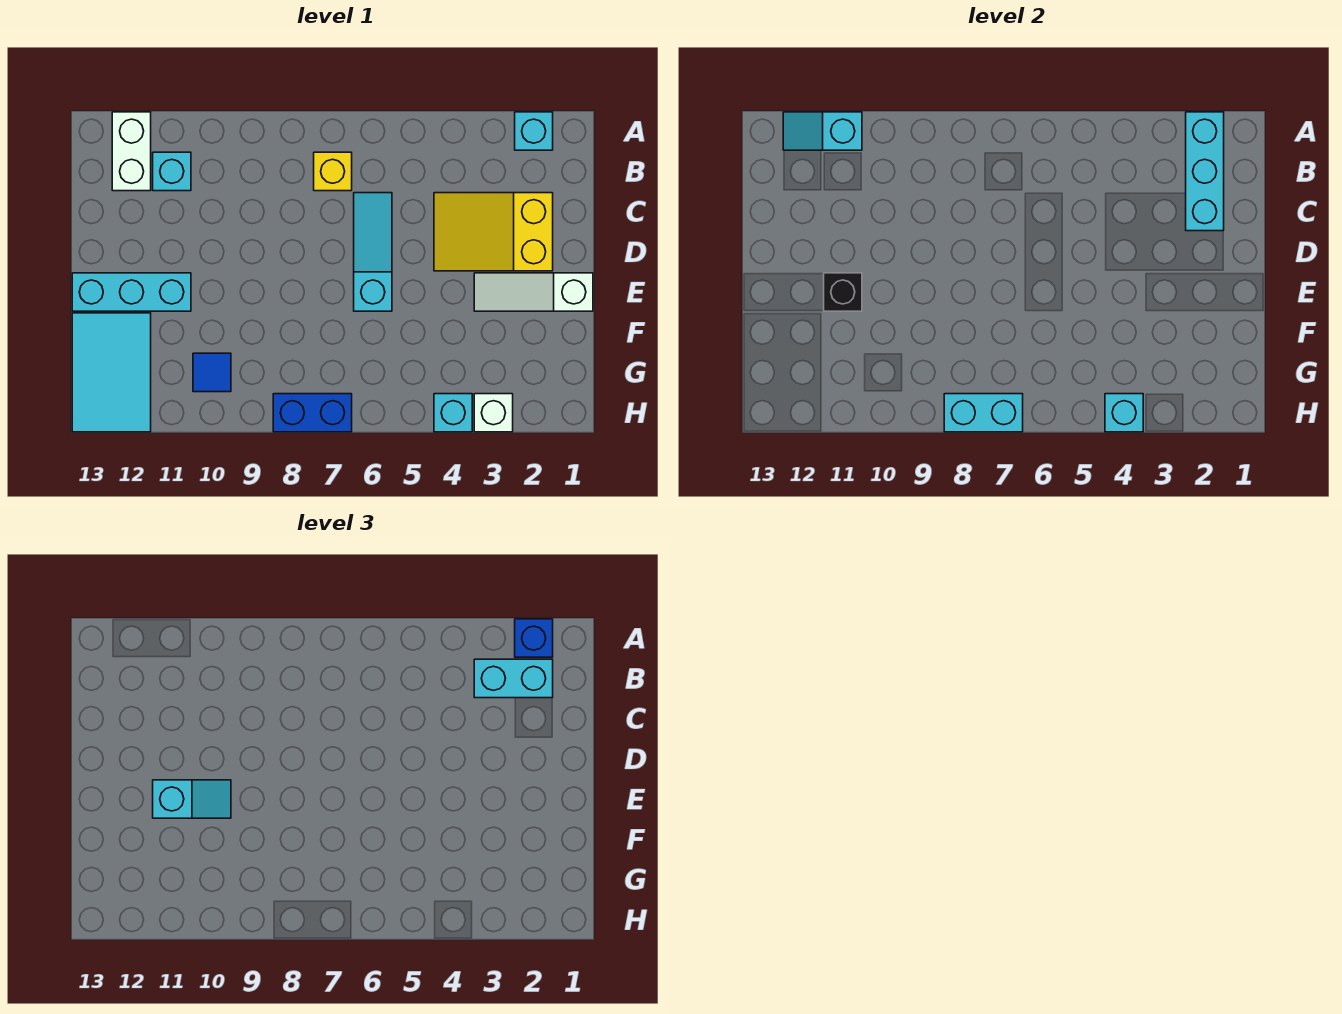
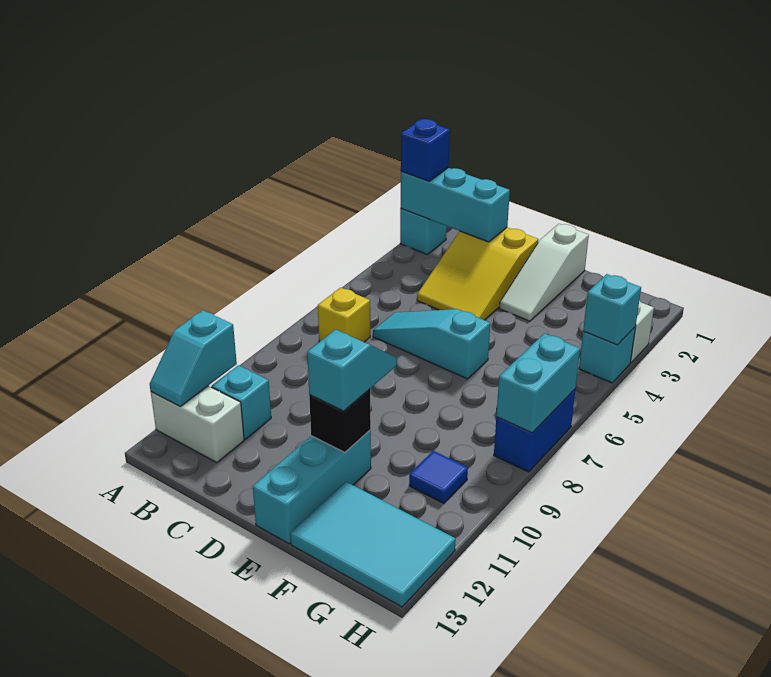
cyan brick B2:B3 level 3 -> none

